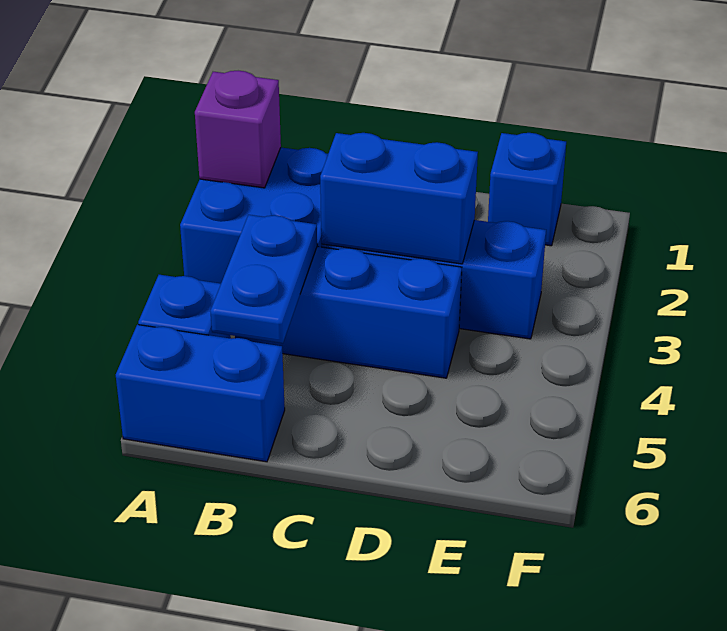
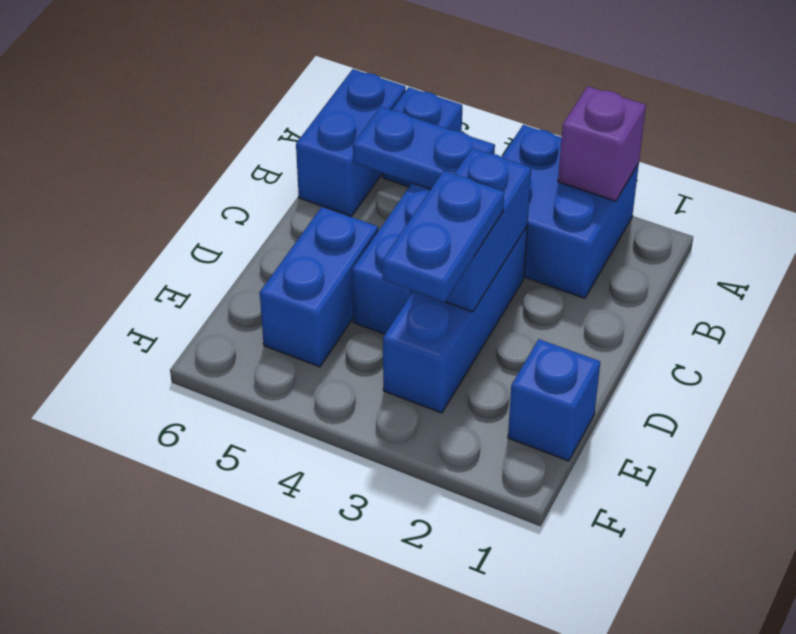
none -> blue plate D3:E3 level 3
none -> blue brick D5:E5 level 1

